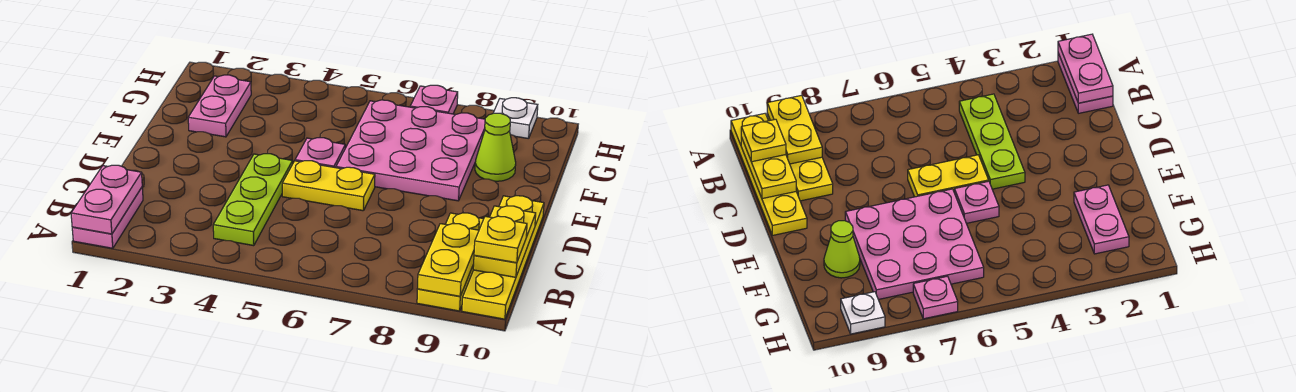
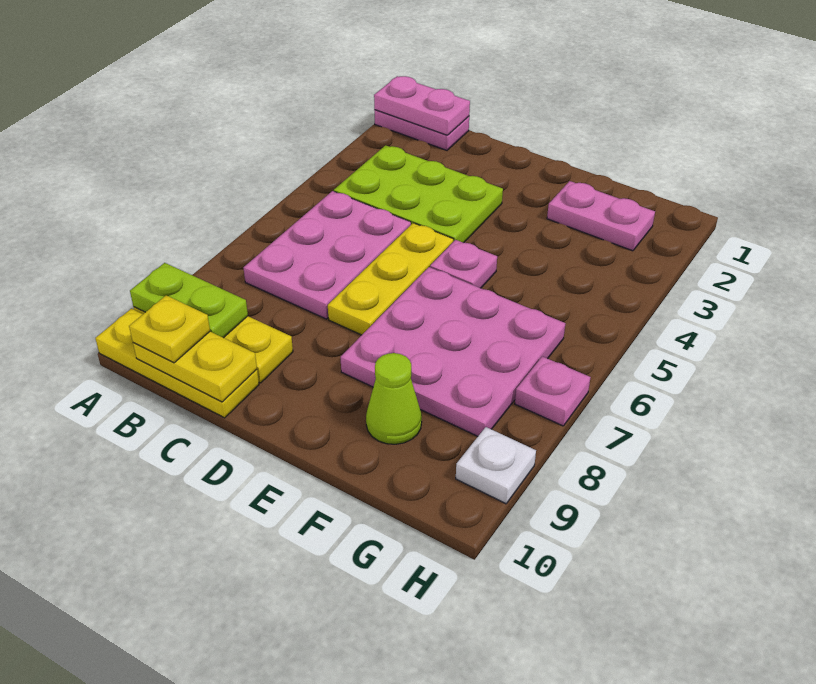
yellow plate A9:B9 level 2 -> lime plate A9:B9 level 2
yellow plate A10:D10 level 1 -> yellow plate A10:C10 level 1
lime plate B4:D4 level 1 -> lime plate B3:D4 level 1
none -> pink plate B5:C7 level 1
yellow plate D5:D6 level 1 -> yellow plate D5:D7 level 1

